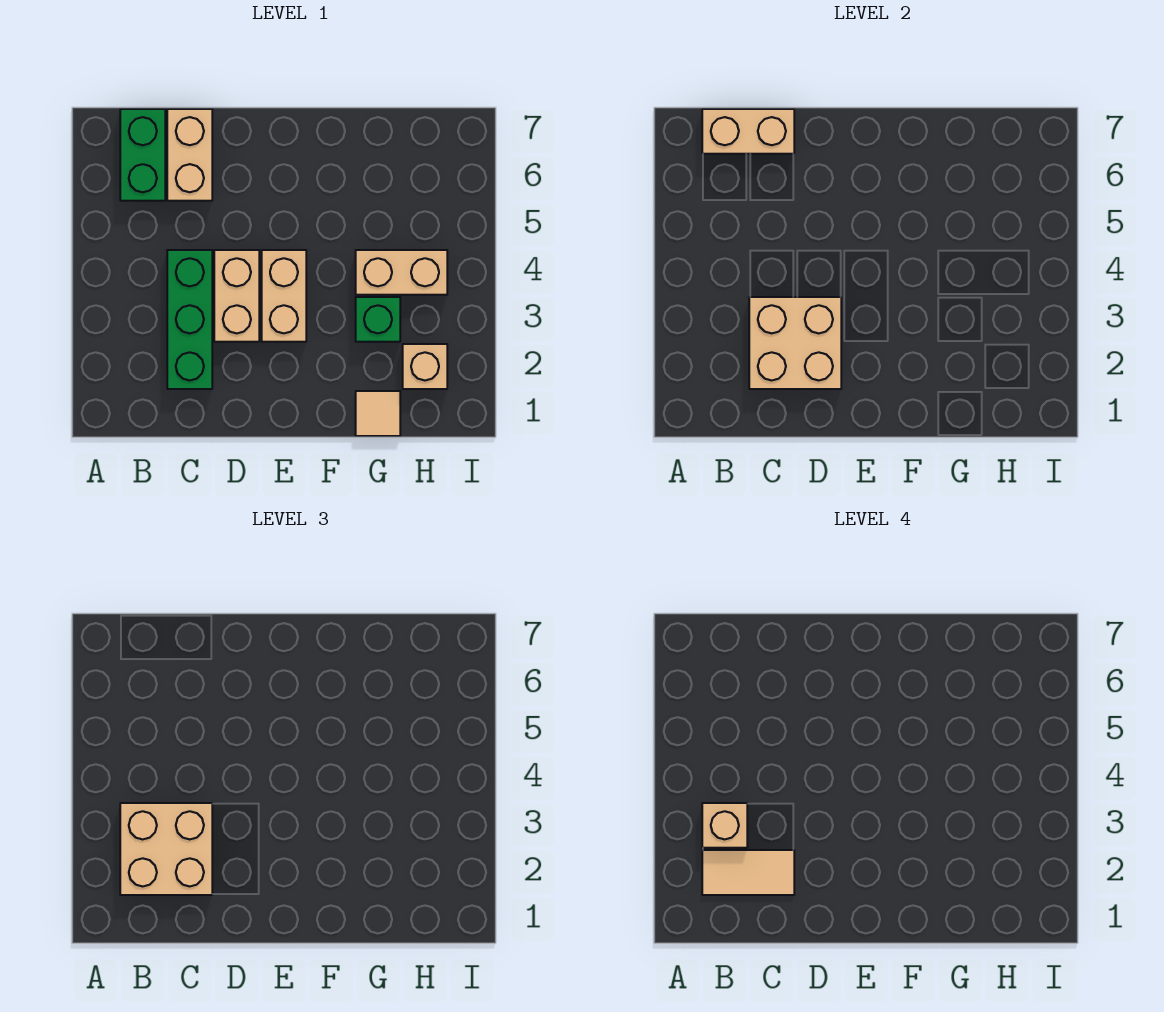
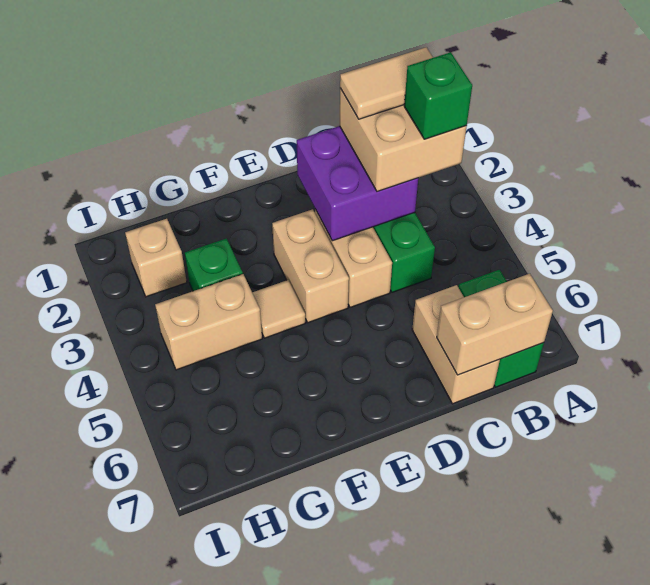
tan brick B3 level 4 -> green brick B3 level 4
tan brick C2:D3 level 2 -> purple brick C2:D3 level 2
tan tile G1 level 1 -> tan tile F4 level 1

